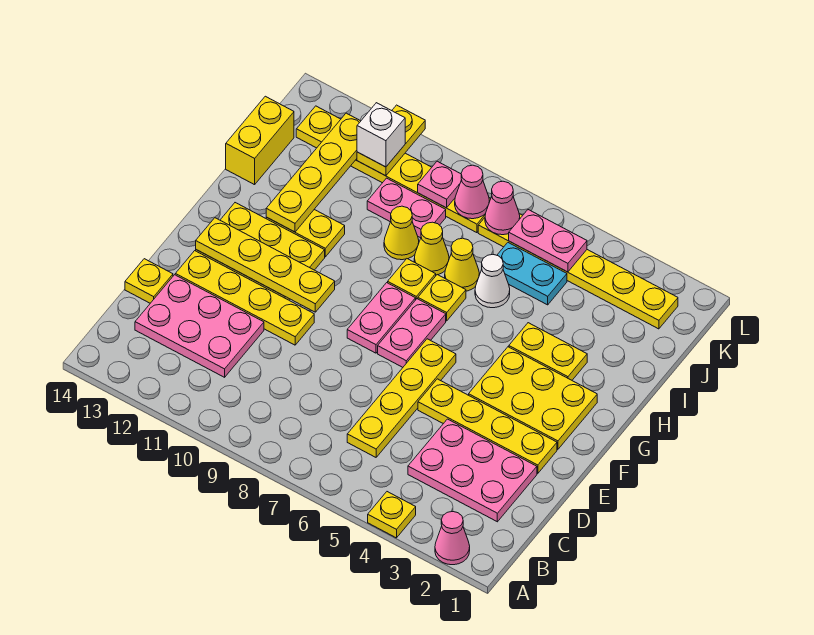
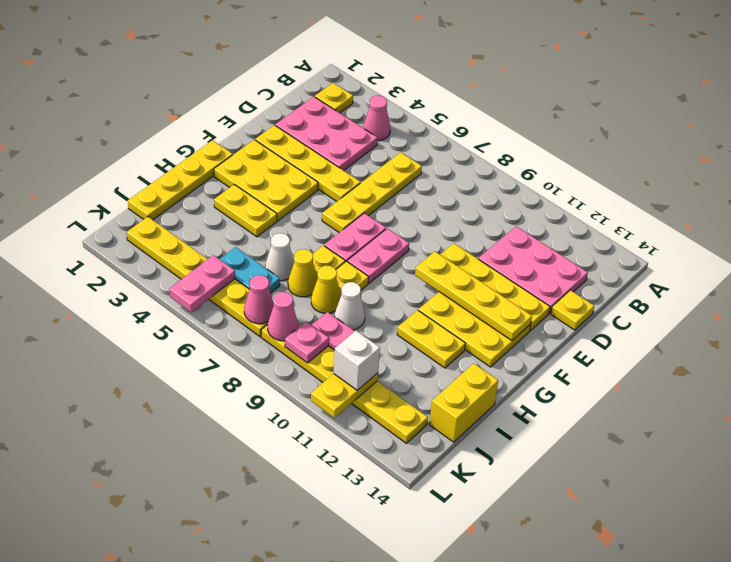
pink cone A2 level 1 -> pink cone B4 level 1
yellow plate A4 level 1 -> yellow plate B2 level 1
yellow plate H12:K12 level 2 -> yellow plate G1:J1 level 1
yellow cone I9 level 1 -> white cone I9 level 1
pink plate K5:K6 level 2 -> pink plate K5:L5 level 2

